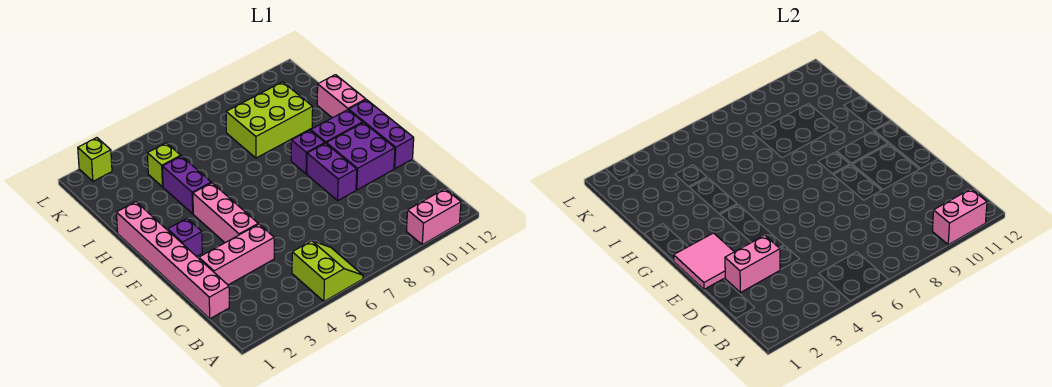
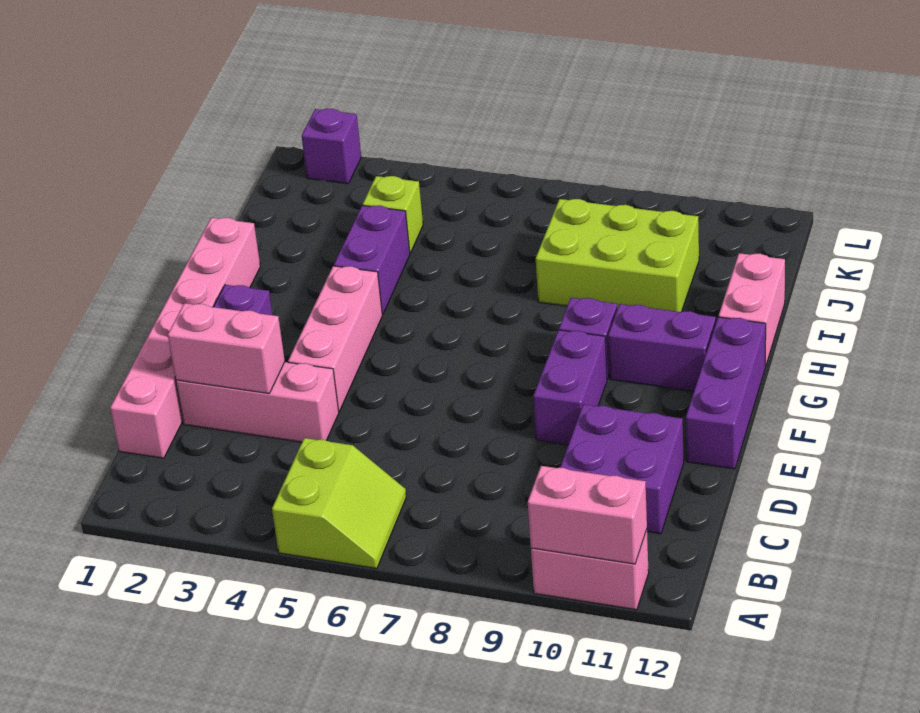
pink tile E1:F2 level 2 -> none
purple brick E10:F11 level 1 -> purple brick C10:D11 level 1
lime brick L2 level 1 -> purple brick L2 level 1

